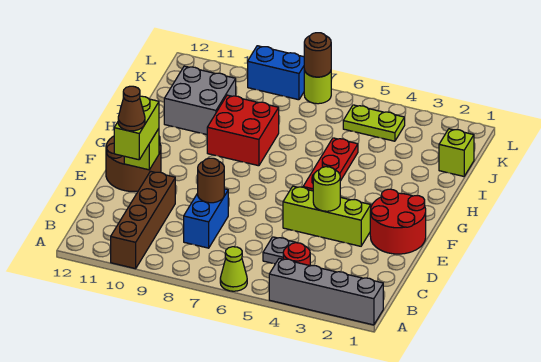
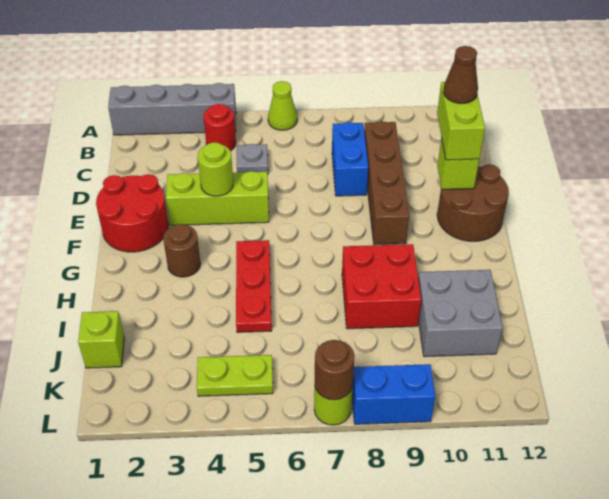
brown brick A10:D10 level 1 -> brown brick C9:F9 level 1
brown round brick D8 level 2 -> brown round brick G3 level 1

